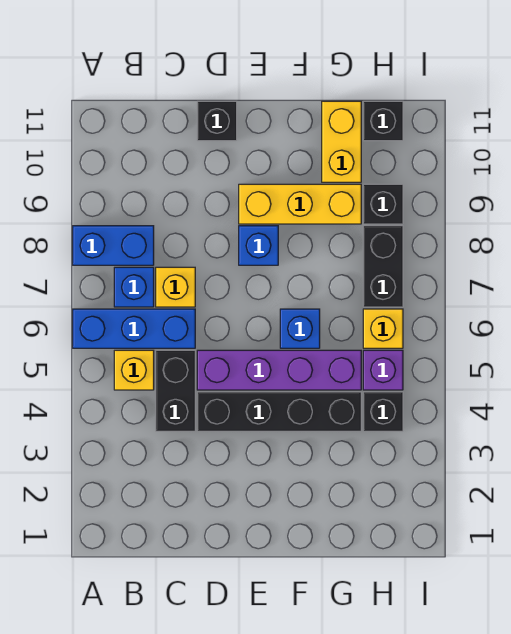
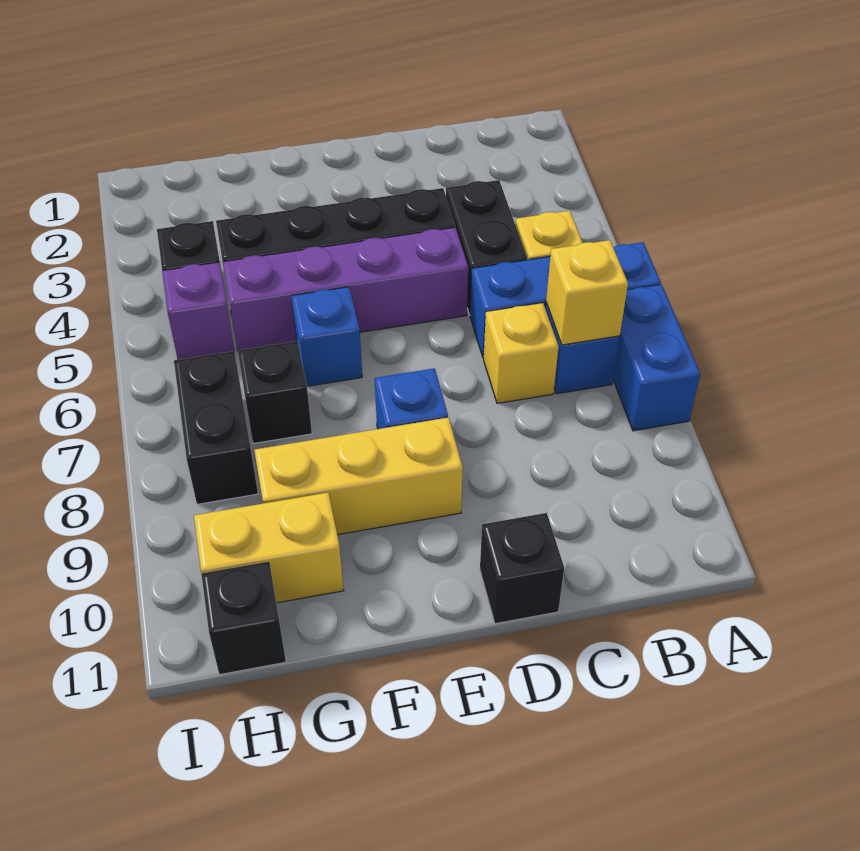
blue brick A8:B8 level 1 -> blue brick A7:A8 level 1
yellow brick G10:G11 level 1 -> yellow brick G10:H10 level 1
yellow brick H6 level 1 -> yellow brick B7 level 2
black brick H9 level 1 -> black brick G7 level 1

